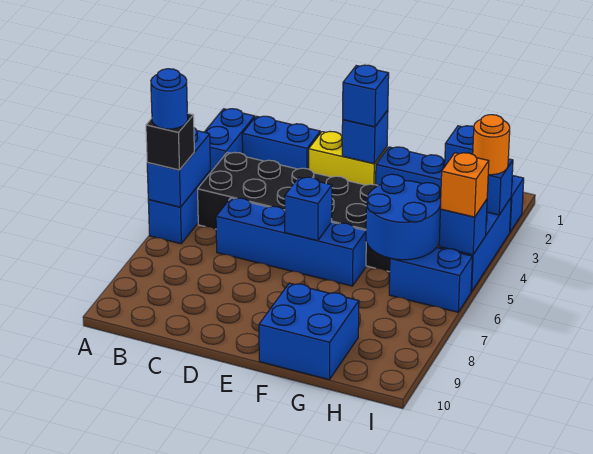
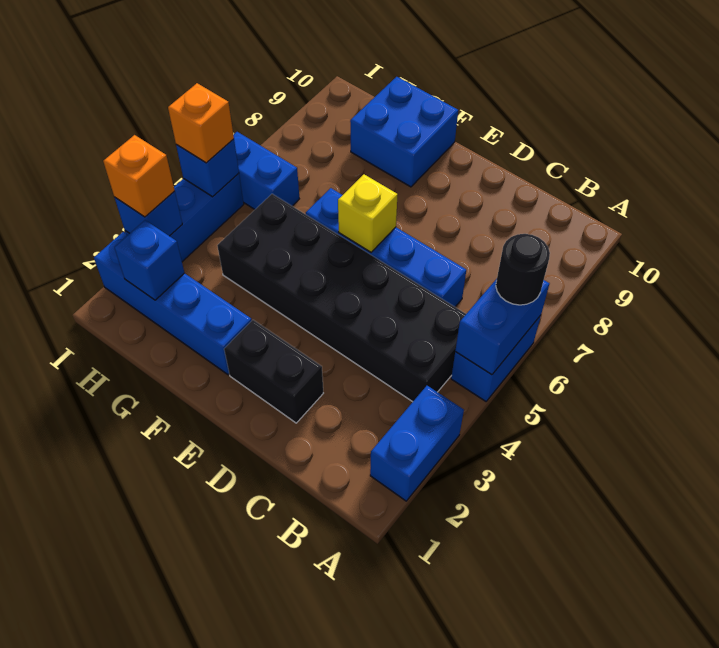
black brick A6 level 3 -> black round brick A6 level 3
blue round brick A6 level 4 -> none
blue brick B2:C2 level 1 -> none
yellow brick D2:E2 level 1 -> black brick D2:E2 level 1
blue brick E2 level 2 -> none
blue brick E2 level 3 -> none
blue brick E6 level 2 -> yellow brick E6 level 2
blue round brick G5:H6 level 2 -> none
orange round brick I3 level 3 -> orange brick I3 level 3

